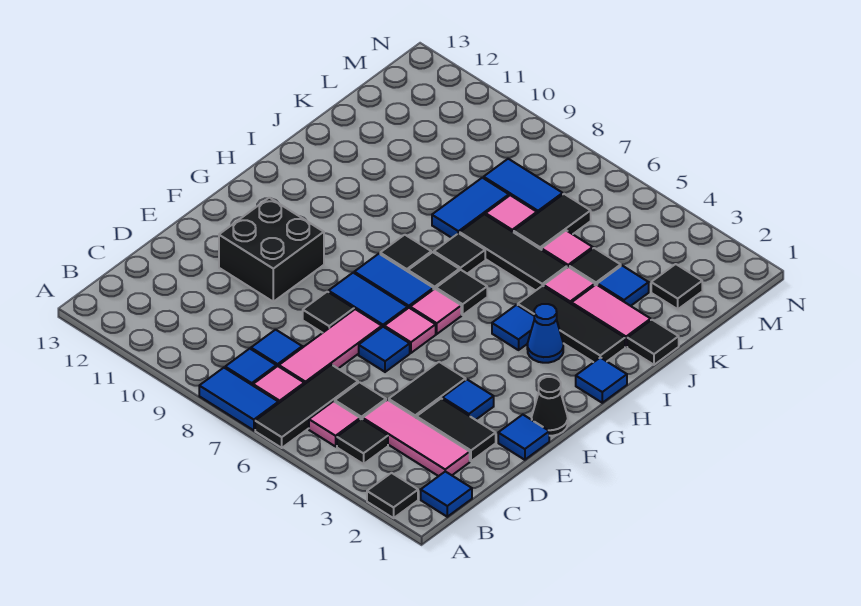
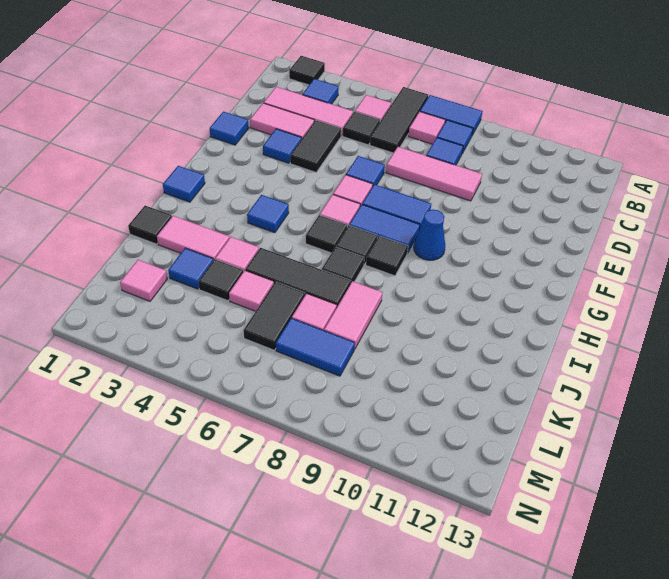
blue tile B1 level 1 -> blue tile B3 level 1
black tile B4 level 1 -> none
pink tile C7:E7 level 1 -> pink tile D7:D9 level 1
black tile D2:D3 level 1 -> pink tile D2:D3 level 1
black tile E8 level 1 -> none
black brick E10:F11 level 1 -> none
black cone F1 level 1 -> none
blue cone H3 level 1 -> blue cone G9 level 1
black tile I2:I4 level 1 -> none
blue tile J8:K8 level 1 -> pink tile J8:K8 level 1
black tile L2 level 1 -> pink tile L2 level 1

